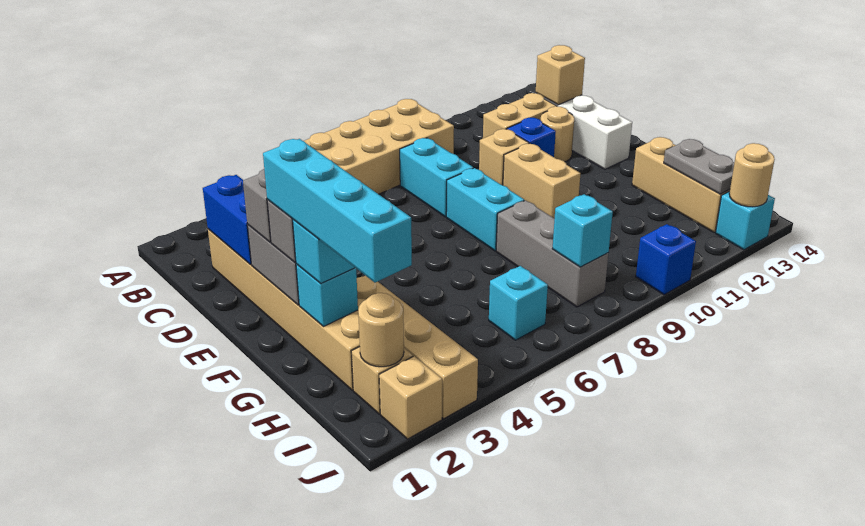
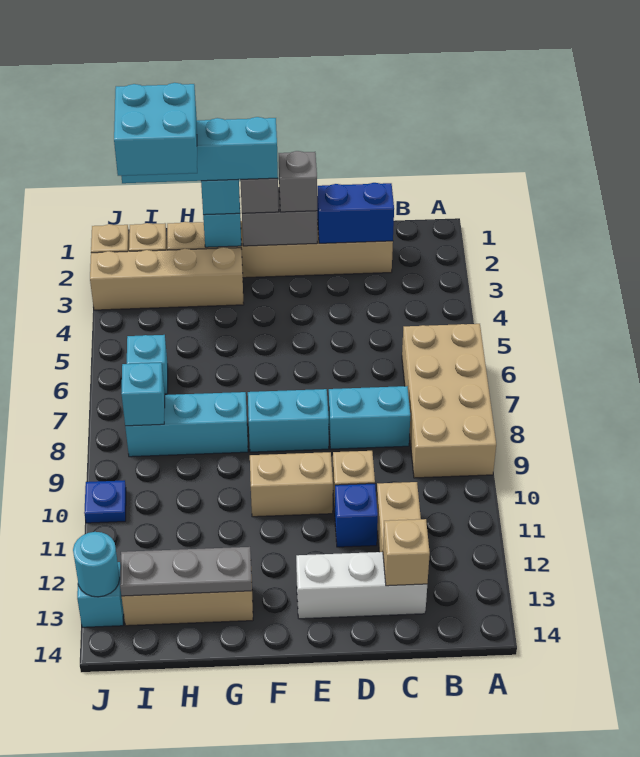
tan round brick D12 level 1 -> none
grey brick G8:I8 level 1 -> cyan brick G8:I8 level 1
none -> cyan brick H2:I3 level 5
grey plate H13:I13 level 2 -> grey plate G13:I13 level 2
tan round brick I2 level 2 -> none
blue brick J10 level 1 -> blue plate J10 level 1
tan round brick J13 level 2 -> cyan round brick J13 level 2

